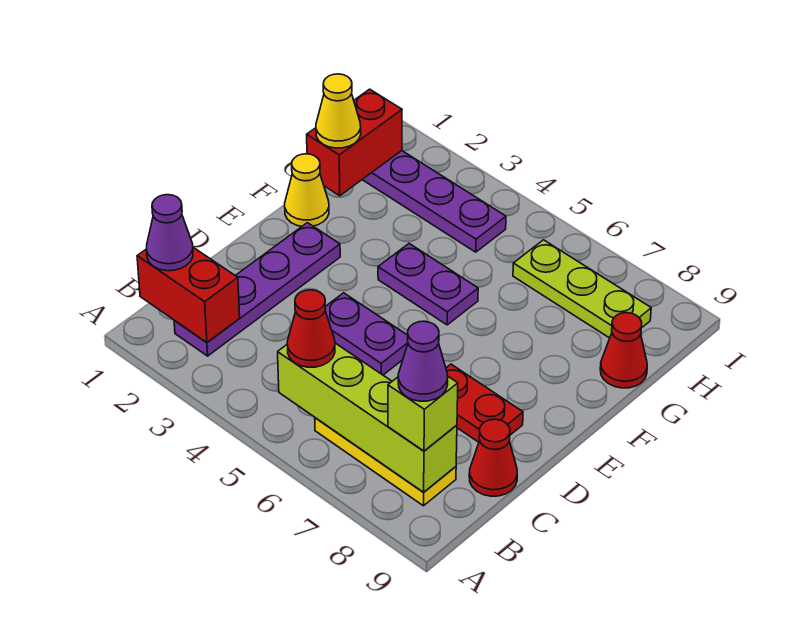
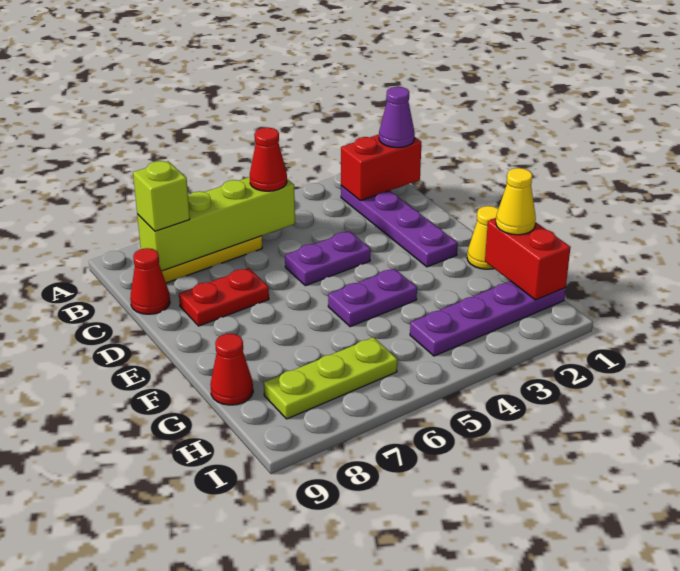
purple cone B8 level 4 -> none

